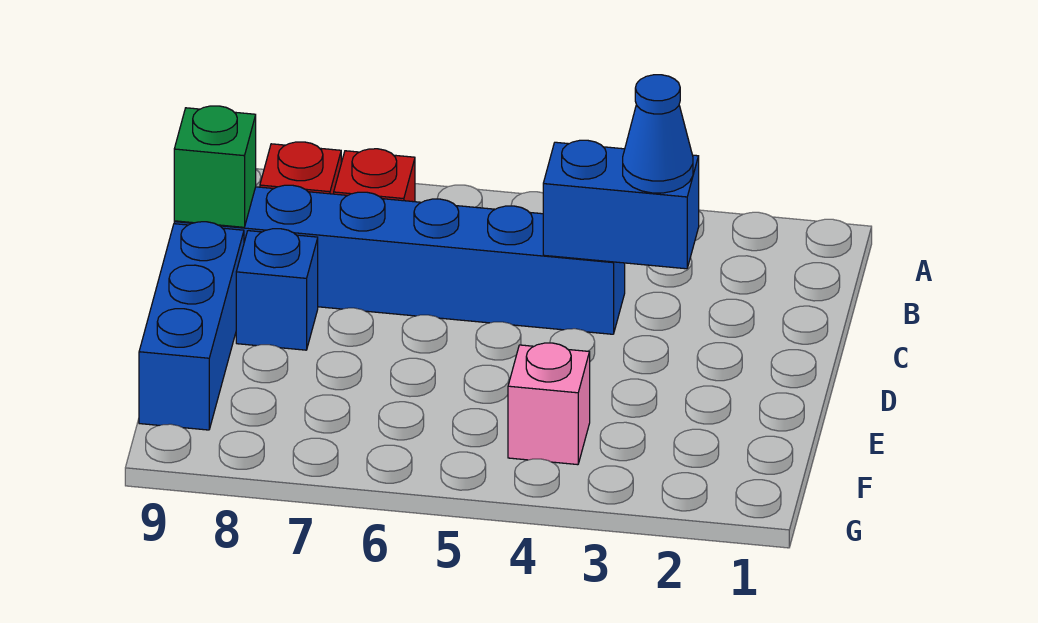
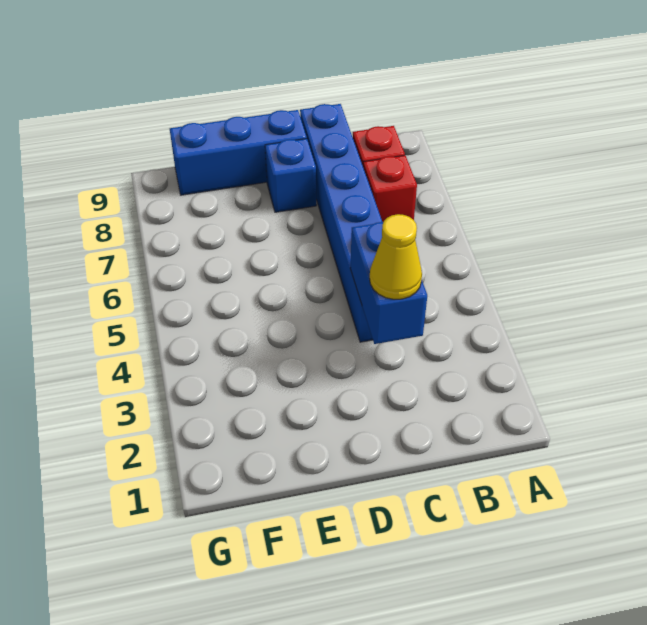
blue cone C3 level 3 -> yellow cone C3 level 3
green brick C9 level 2 -> none
pink brick F4 level 1 -> none

